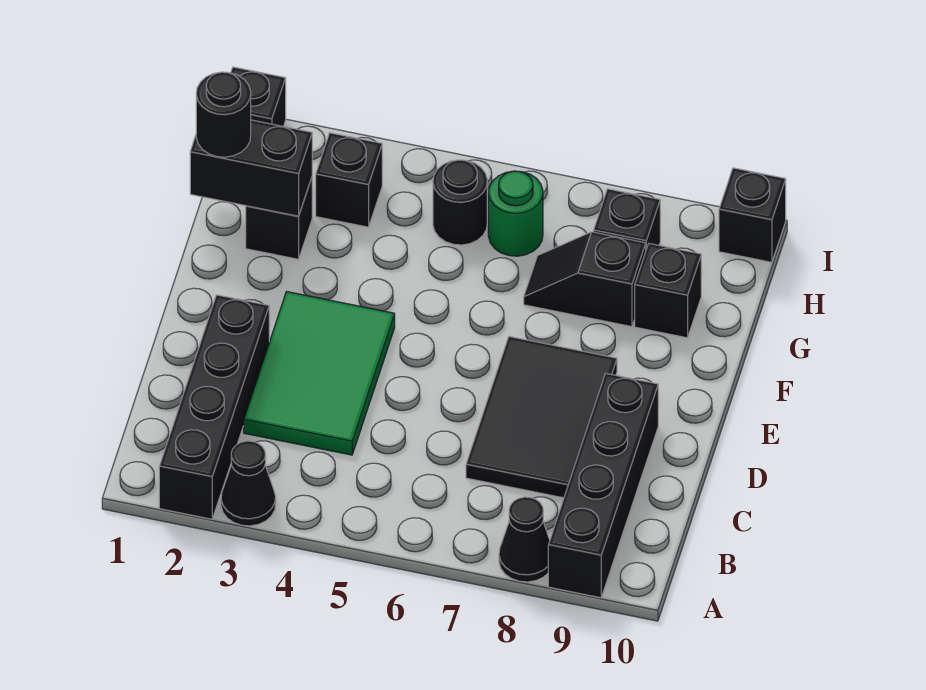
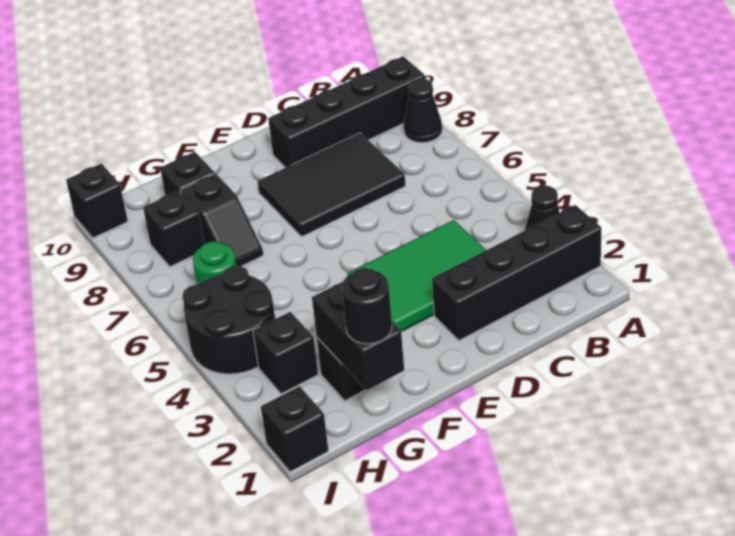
black round brick H5 level 1 -> black round brick H4:I5 level 1

